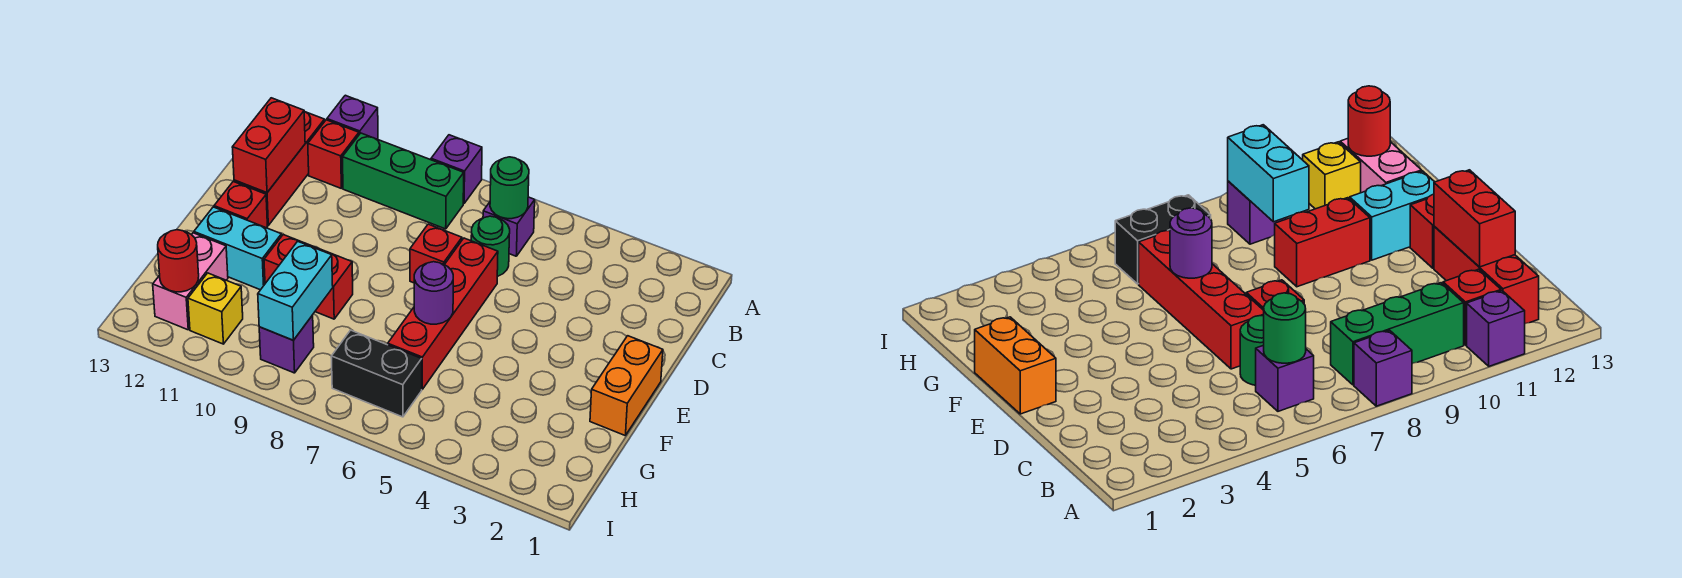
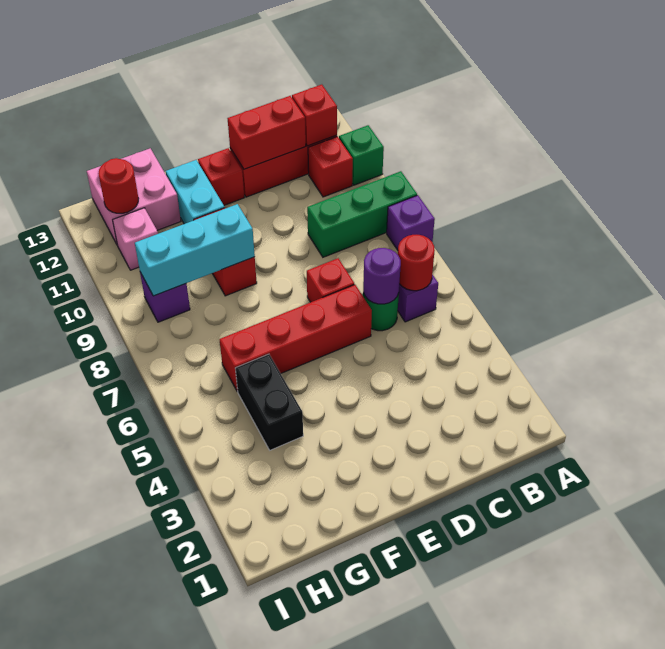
purple brick A11 level 1 -> green brick A11 level 1
green round brick B6 level 2 -> red round brick B6 level 2
green brick B8:B10 level 1 -> green brick A9:C9 level 1
none -> red brick B12 level 2
orange brick E1:F1 level 1 -> none
purple round brick F6 level 2 -> purple round brick C6 level 2
cyan brick G9:H9 level 2 -> cyan brick F9:H9 level 2
pink brick G12:H12 level 1 -> pink brick G12:H13 level 1
black brick H6:H7 level 1 -> black brick G4:G5 level 1
yellow brick H11 level 1 -> pink brick H11 level 1

